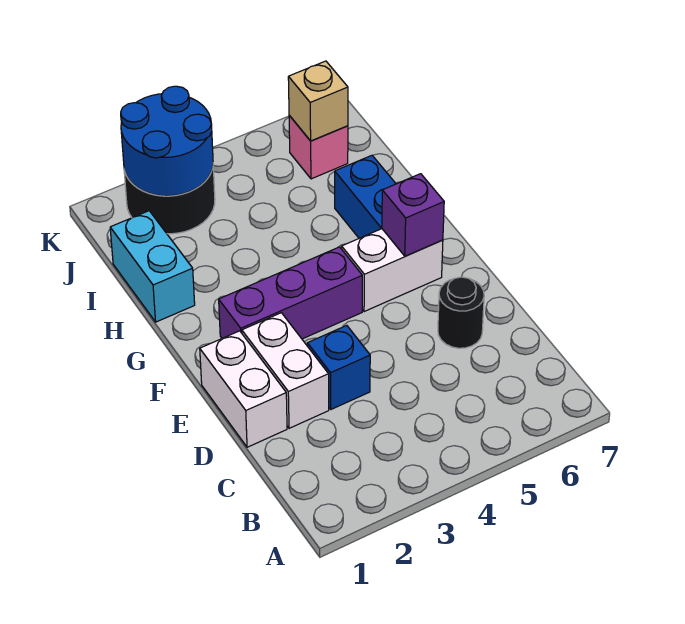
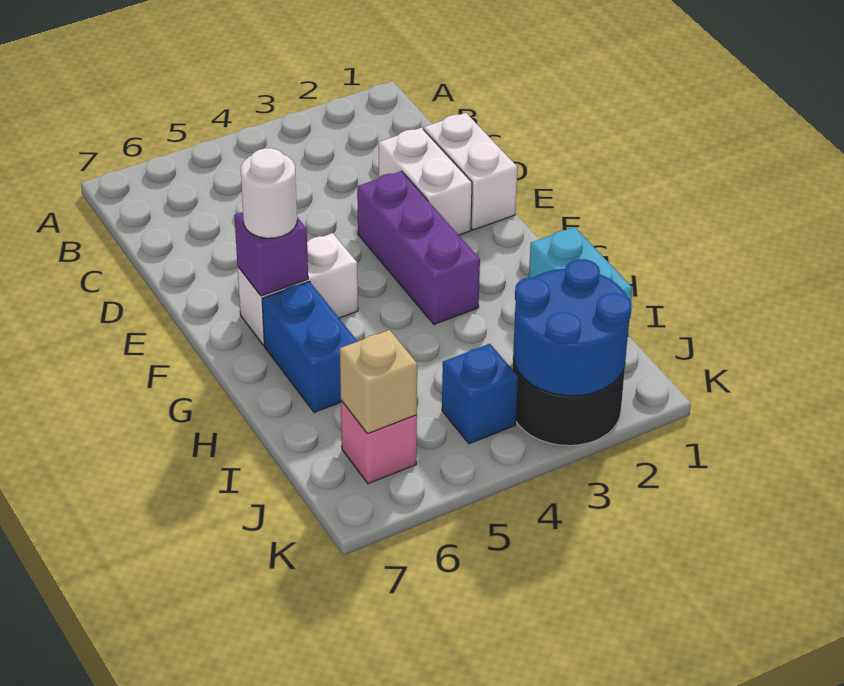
blue brick D3 level 1 -> blue brick J4 level 1
black round brick D6 level 1 -> none
purple brick F2:F4 level 1 -> purple brick E3:G3 level 1
none -> white round brick F6 level 3

